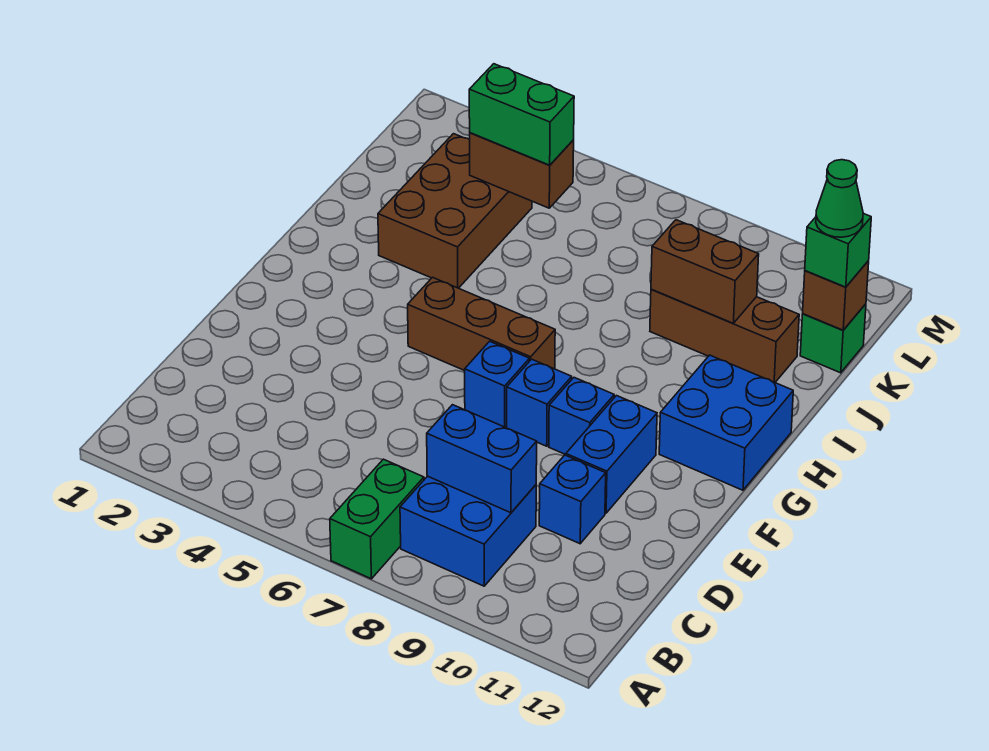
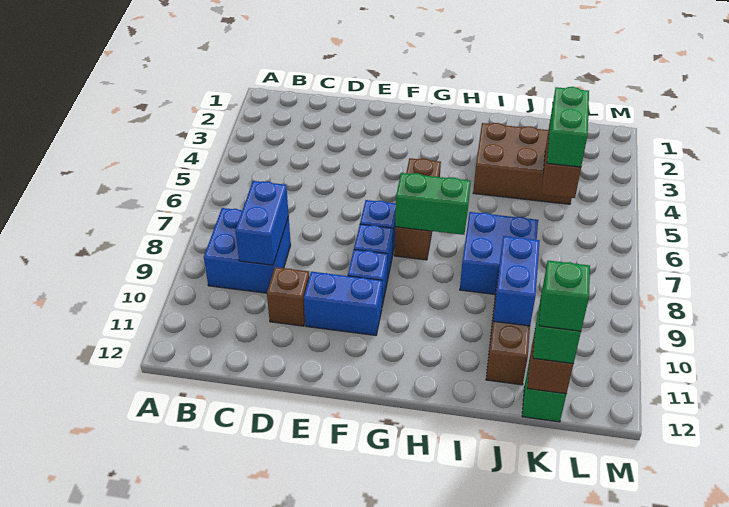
green brick A7:B7 level 1 -> green brick G7:H7 level 2
blue brick D10 level 1 -> brown brick D10 level 1
blue brick G11:H12 level 1 -> blue brick I7:J8 level 1
brown brick J9:J10 level 2 -> blue brick J9:J10 level 2
green cone K12 level 4 -> green brick K12 level 4

